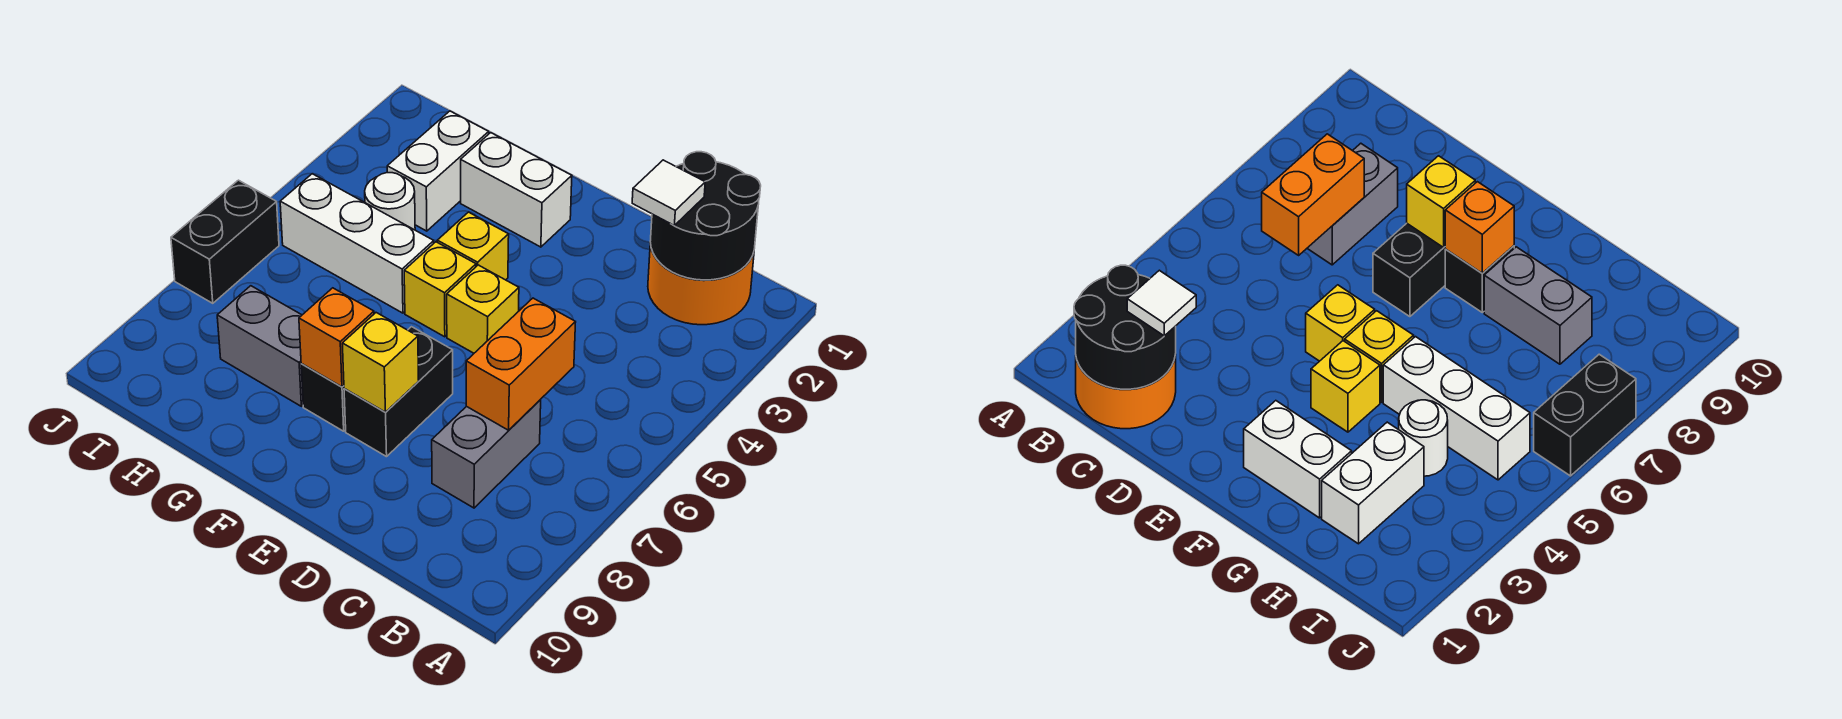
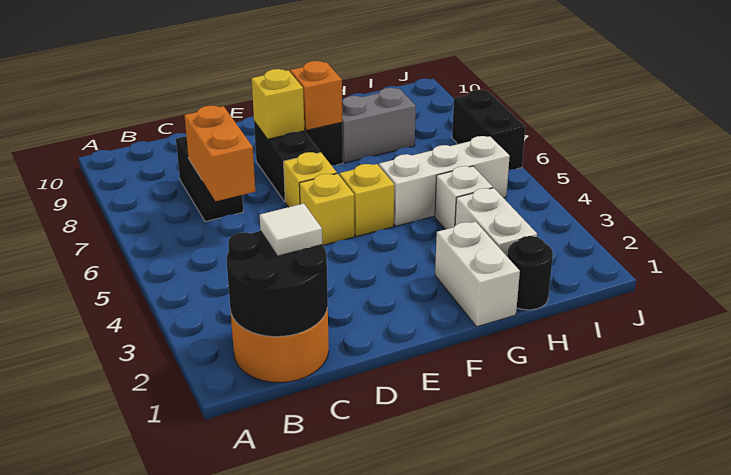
grey brick C7:C8 level 1 -> black brick C7:C8 level 1
white brick F2:G2 level 1 -> white brick G1:G2 level 1
yellow brick F4 level 1 -> yellow brick E6 level 1
none -> black round brick H1 level 1
white round brick H4 level 1 -> white brick H4 level 1

